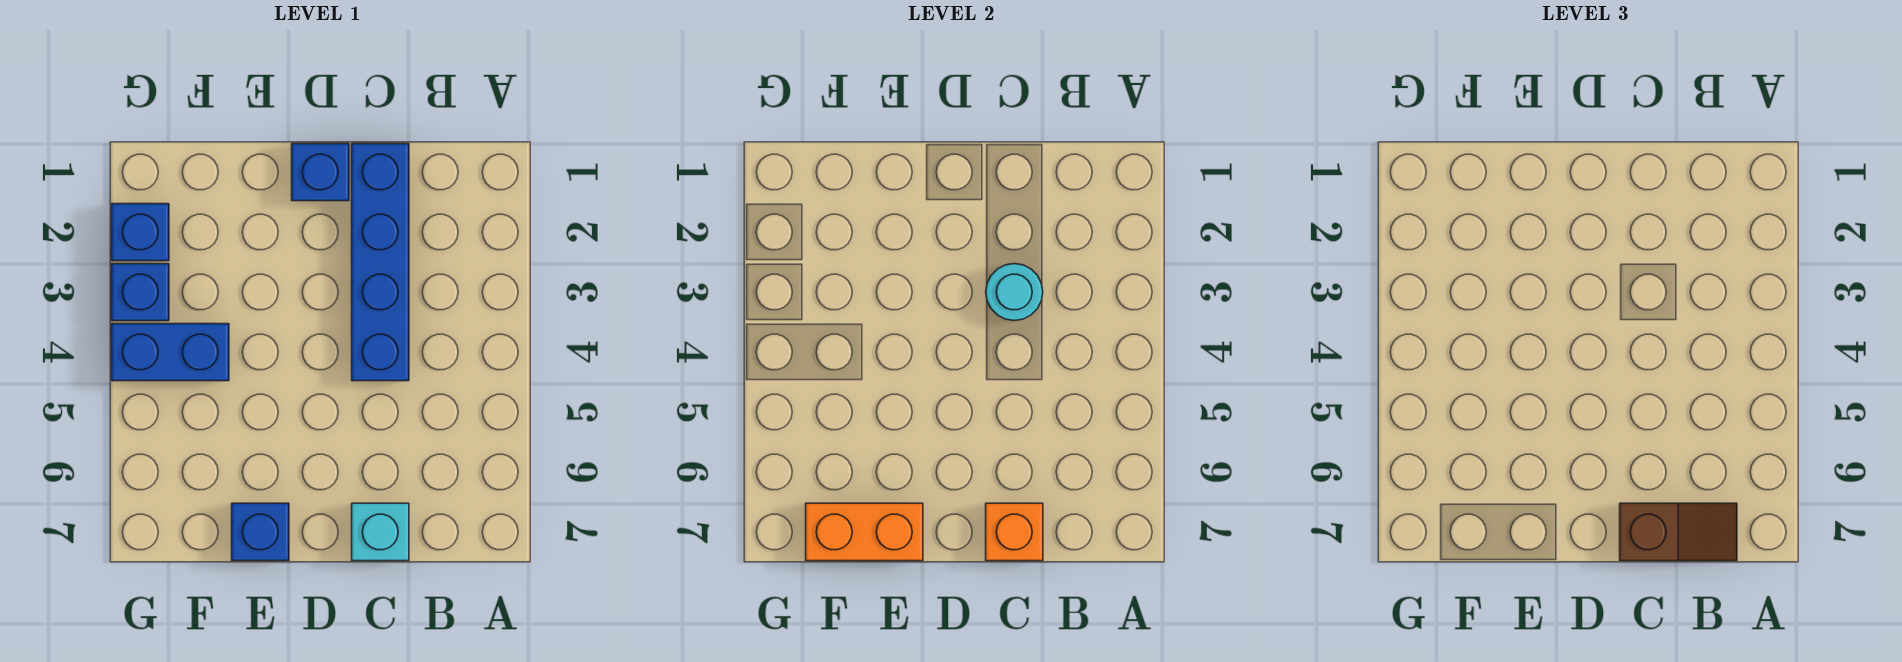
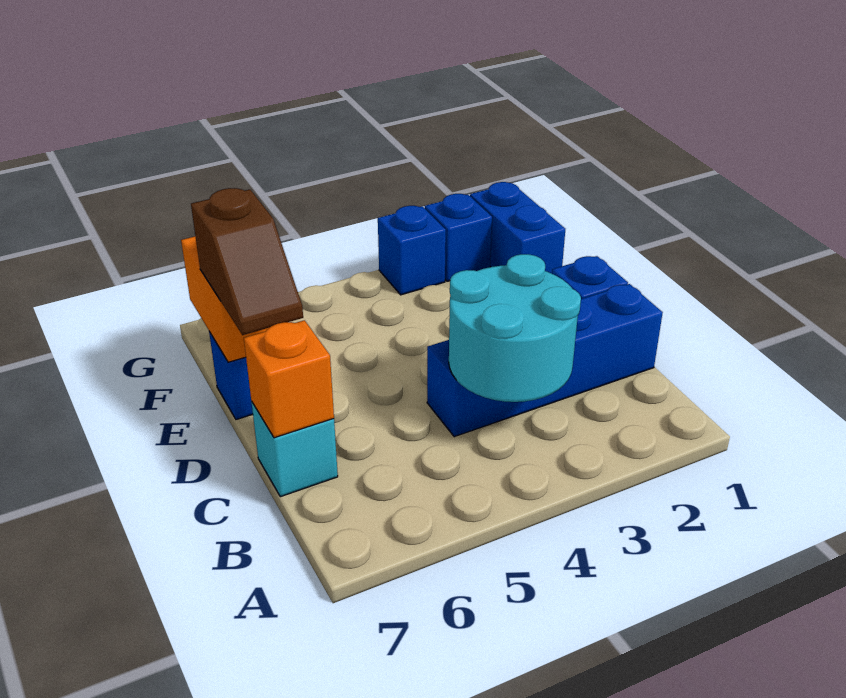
brown slope B7:C7 level 3 top C -> brown slope D7:E7 level 3 top E
cyan round brick C3 level 2 -> cyan round brick B3:C4 level 2
blue brick F4:G4 level 1 -> blue brick F1:G1 level 1

